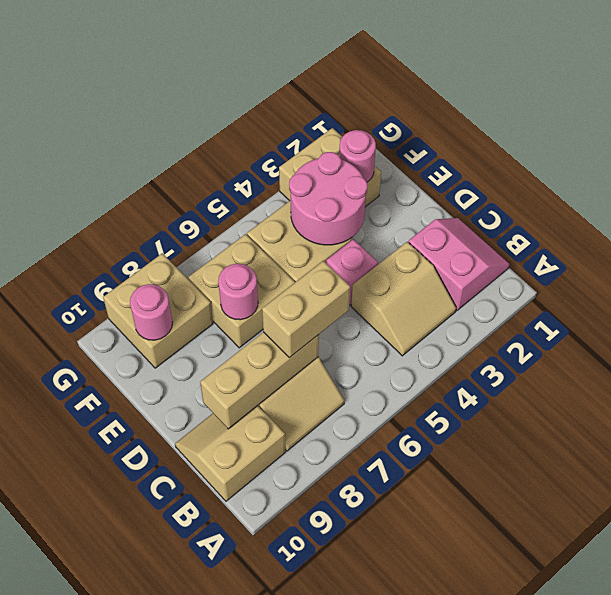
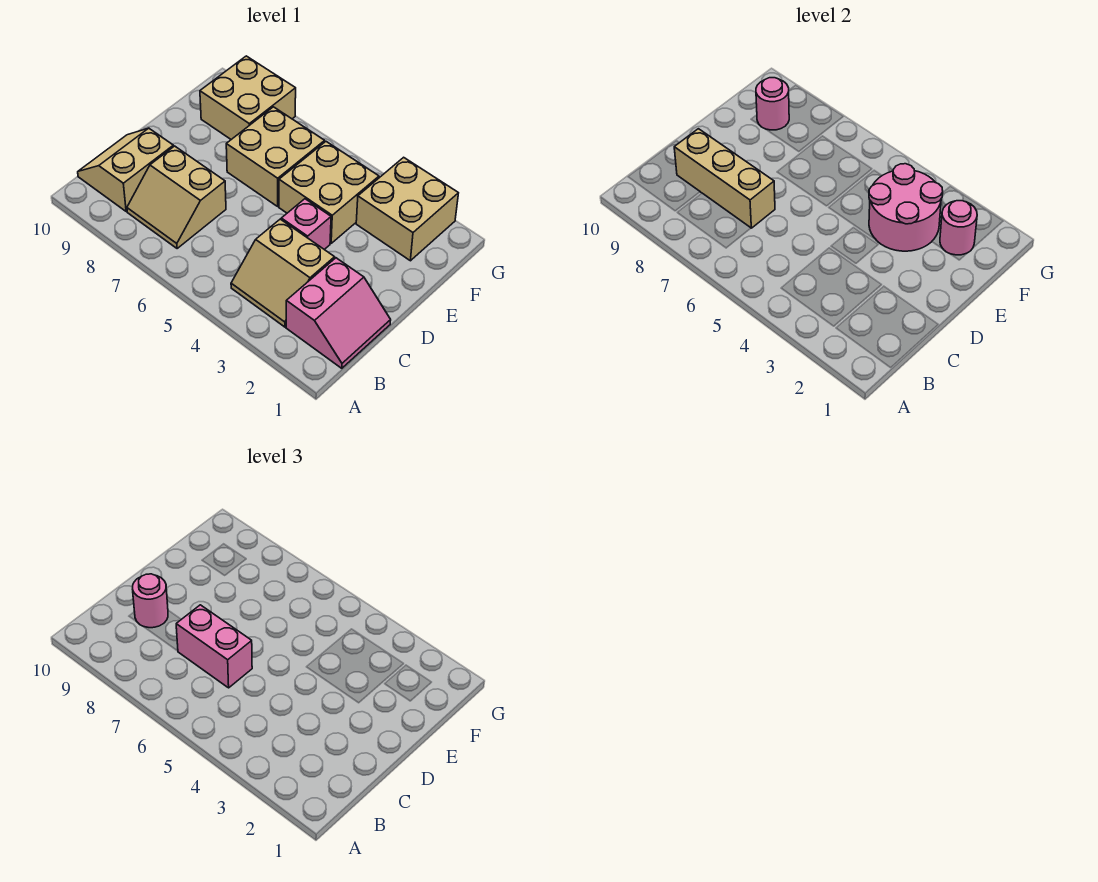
tan slope B9:C10 level 1 top B -> tan slope B9:C10 level 1 top 9
tan brick C6:C7 level 3 -> pink brick C6:C7 level 3
pink round brick E7 level 2 -> pink round brick C9 level 3

